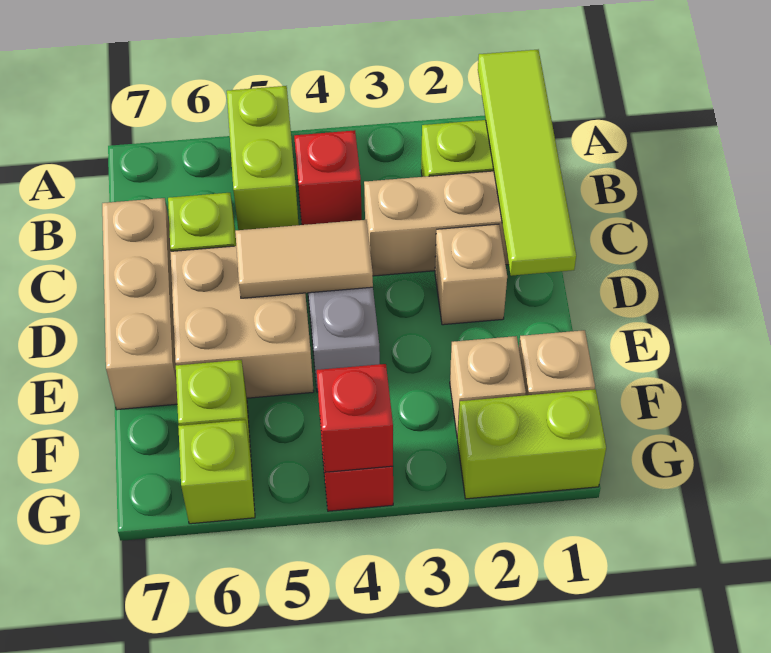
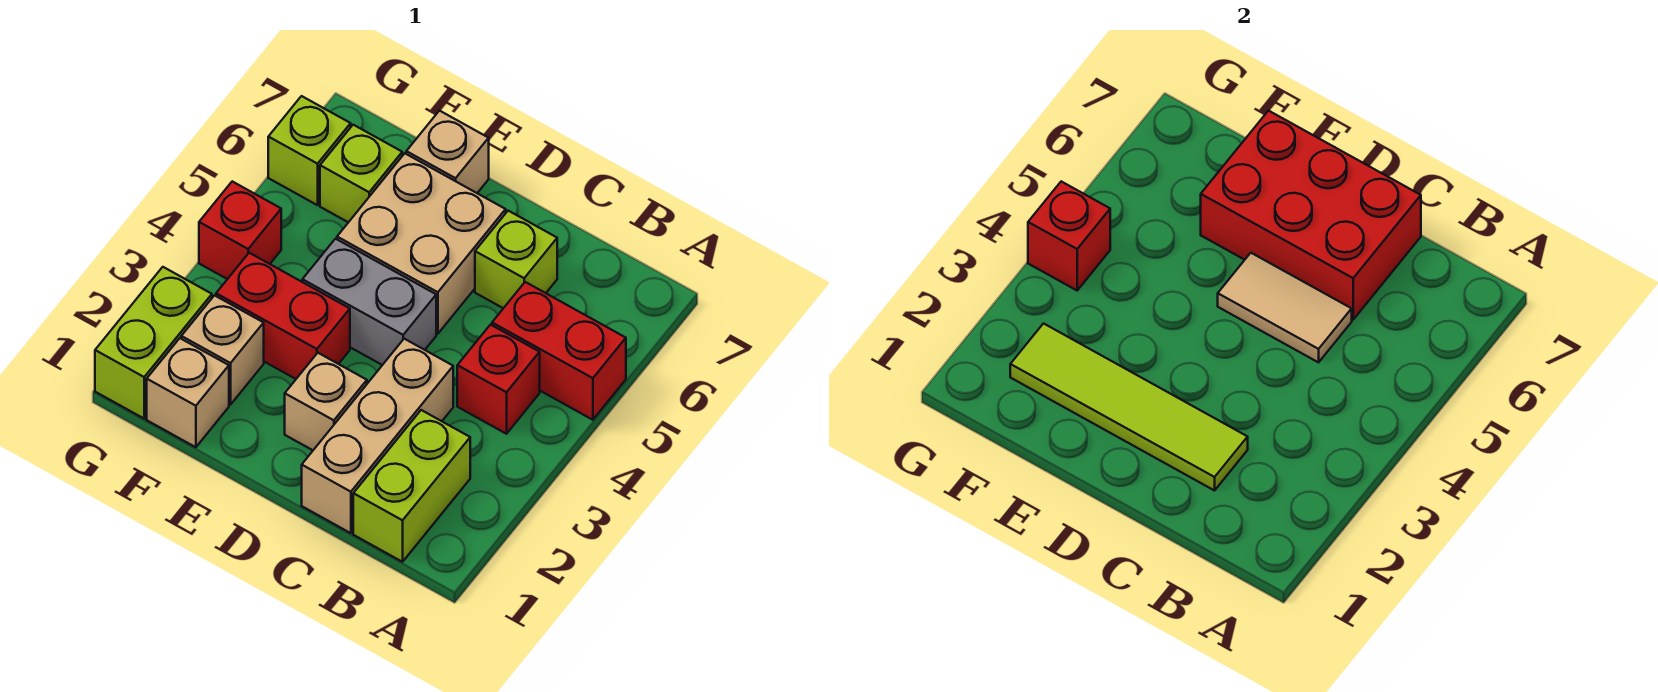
lime tile A1:D1 level 2 -> lime tile C2:F2 level 2
lime brick A5:B5 level 1 -> red brick A5:B5 level 1
none -> red brick C6:E7 level 2
tan brick C7:E7 level 1 -> tan brick E7 level 1
tan tile D4:D5 level 2 -> tan tile C5:D5 level 2
none -> red brick E3:F3 level 1

